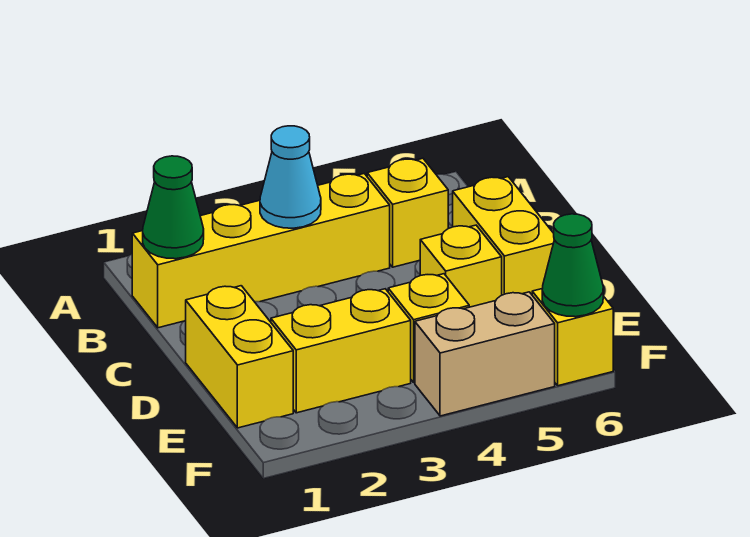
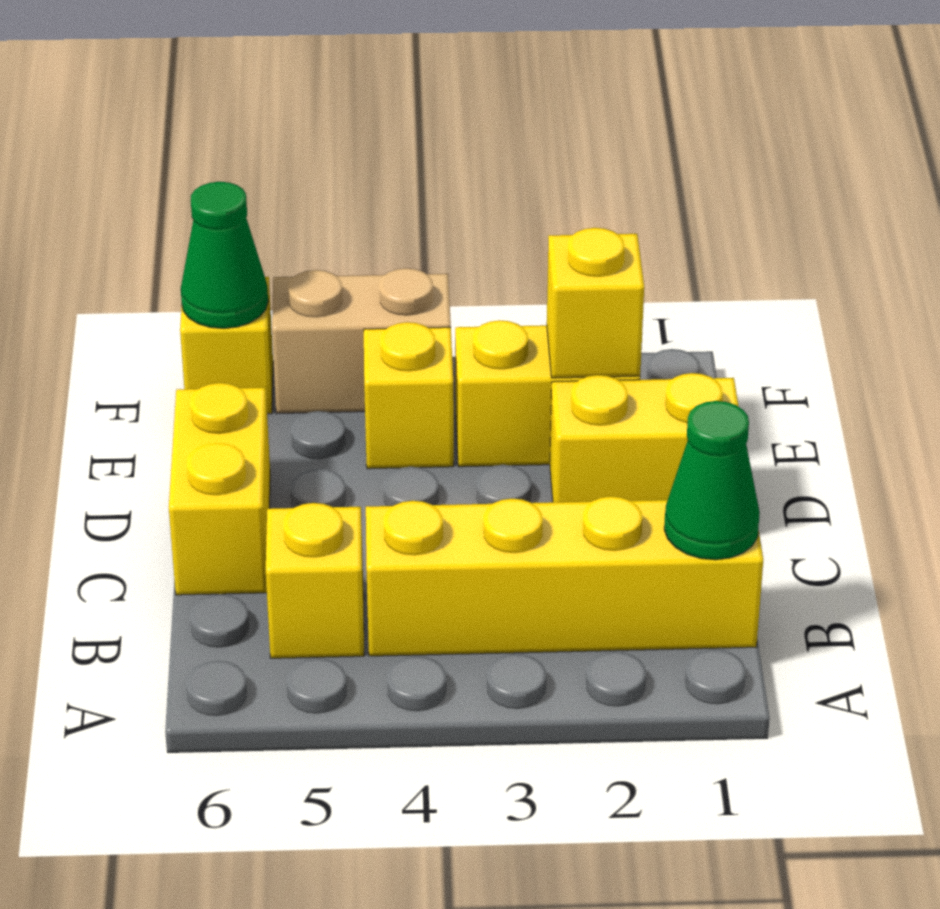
cyan cone B3 level 2 -> none
yellow brick D1:E1 level 1 -> yellow brick D1:D2 level 1
yellow brick D5 level 1 -> yellow brick E2 level 2

